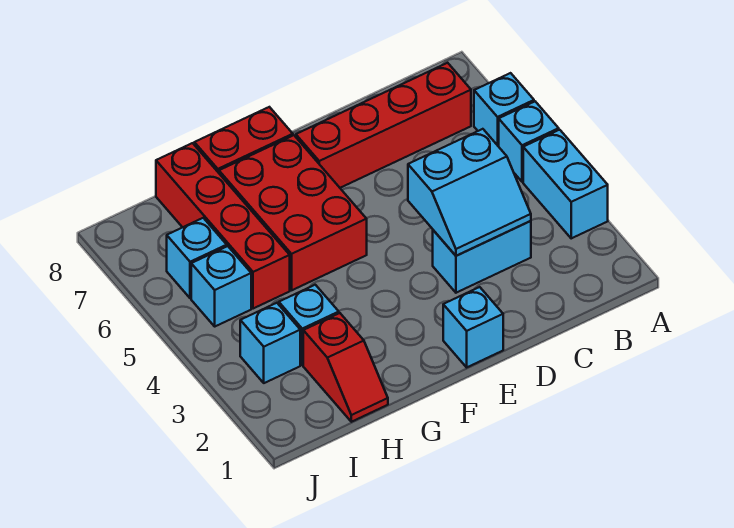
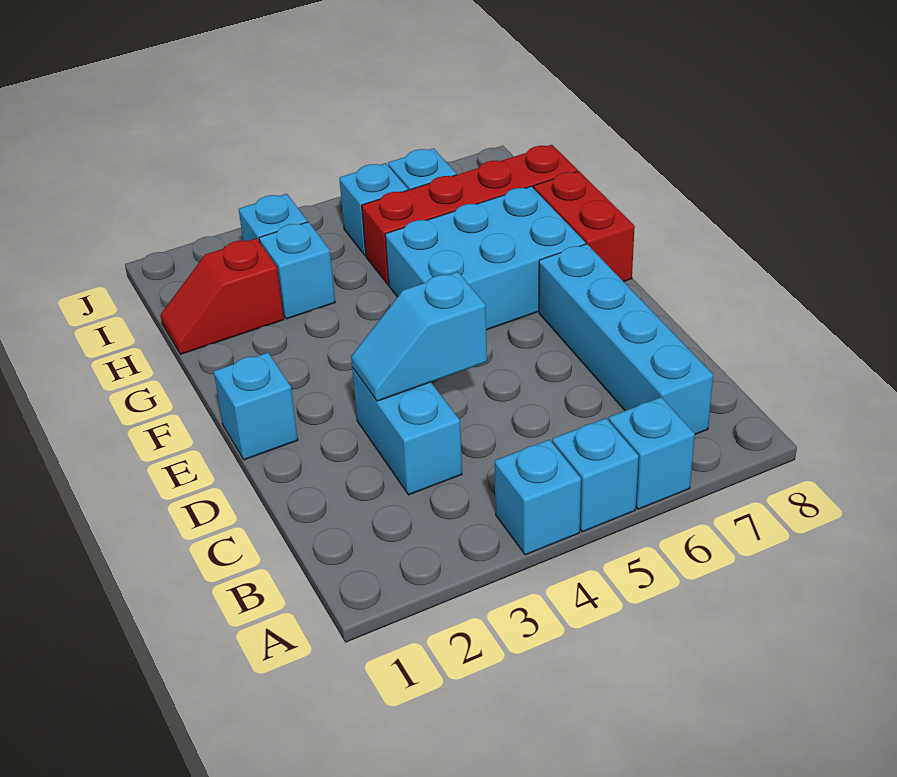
cyan brick A3:A4 level 1 -> cyan brick A4 level 1
red brick B7:E7 level 1 -> cyan brick B7:E7 level 1
cyan slope C3:D4 level 2 top 4 -> cyan slope D3:D4 level 2 top 4
red brick F5:G7 level 1 -> cyan brick F5:G7 level 1

